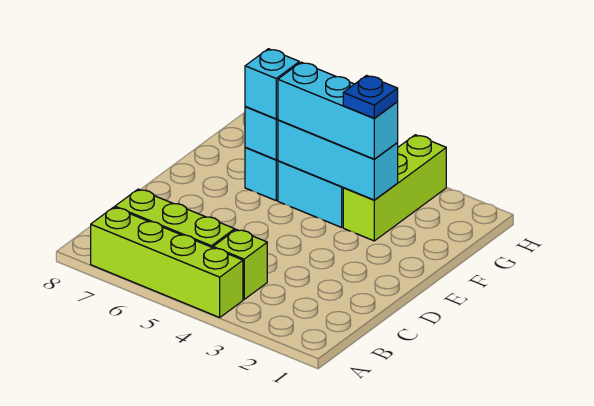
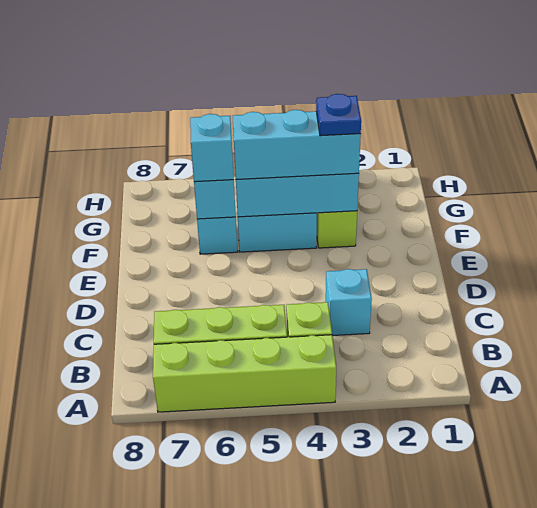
none -> cyan brick C3 level 1

